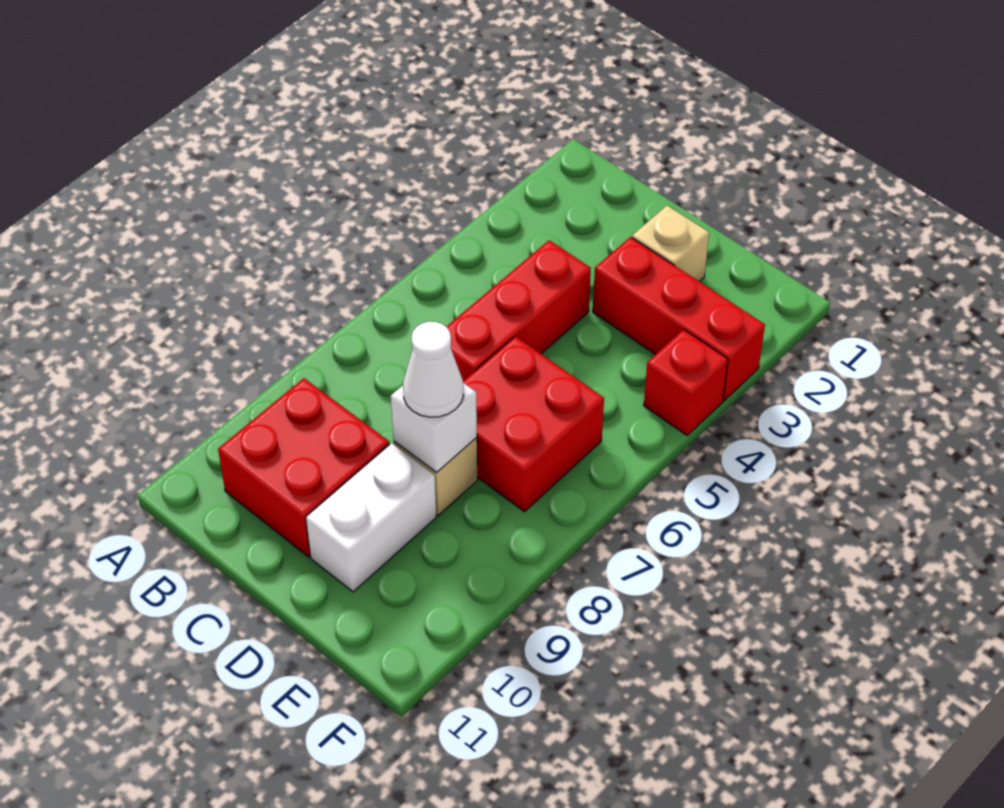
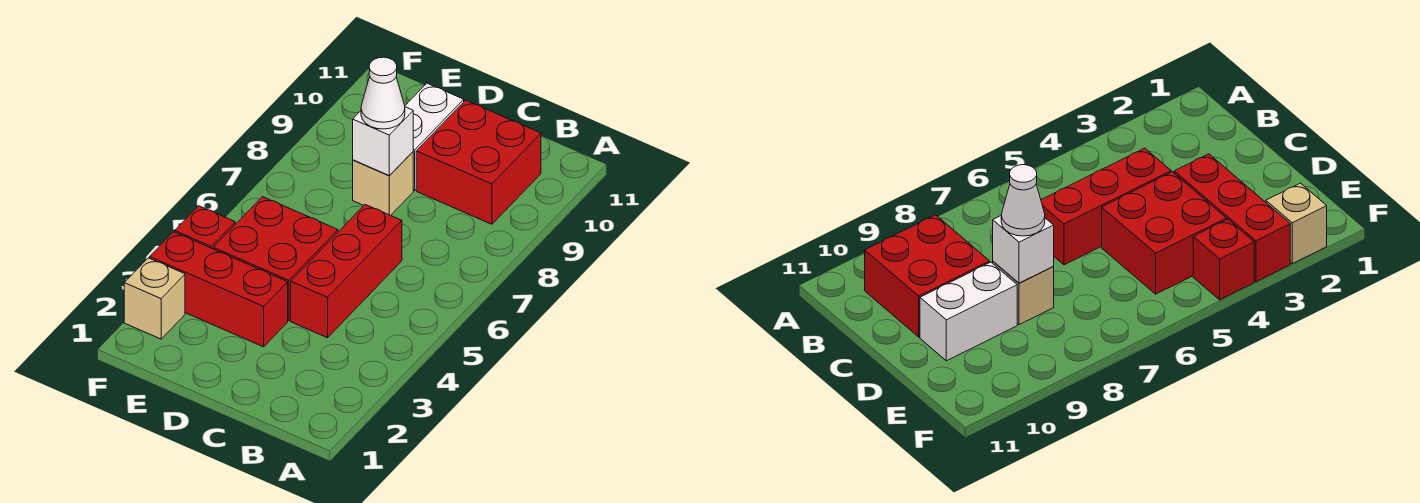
tan brick D2 level 1 -> tan brick F2 level 1
red brick D6:E7 level 1 -> red brick D4:E5 level 1

